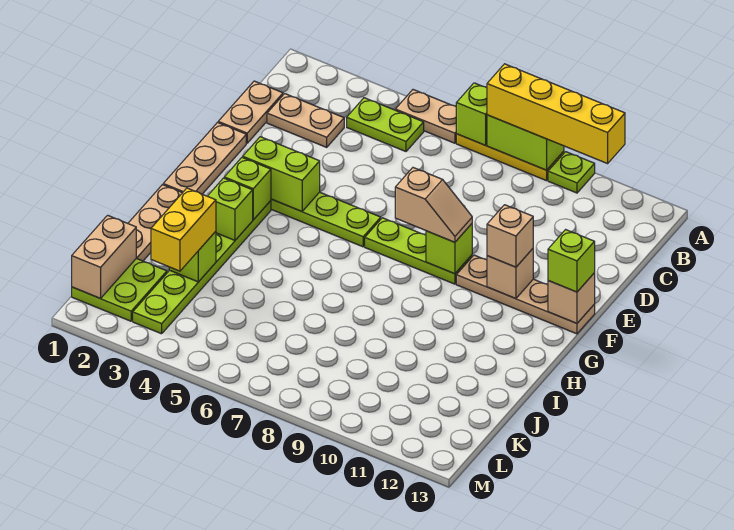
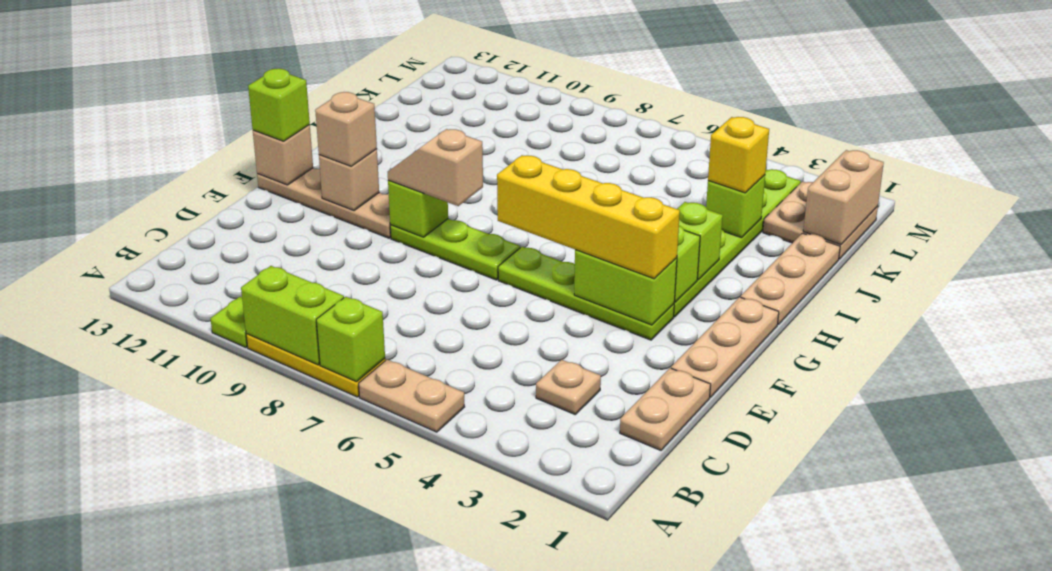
yellow brick A8:A11 level 3 -> yellow brick F3:F6 level 3
lime plate B4:B5 level 1 -> none
tan plate C2:C3 level 1 -> tan plate C3 level 1
yellow brick J3:K3 level 3 -> yellow brick J3 level 3
lime plate K1:L2 level 1 -> tan plate K1:L2 level 1

